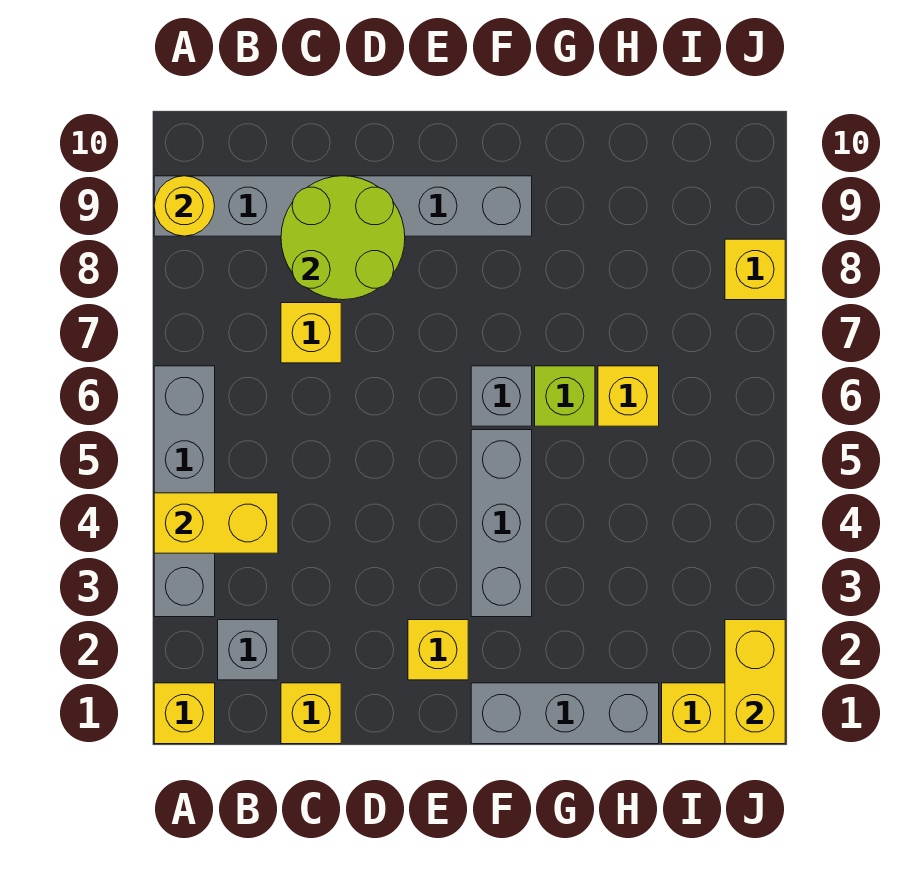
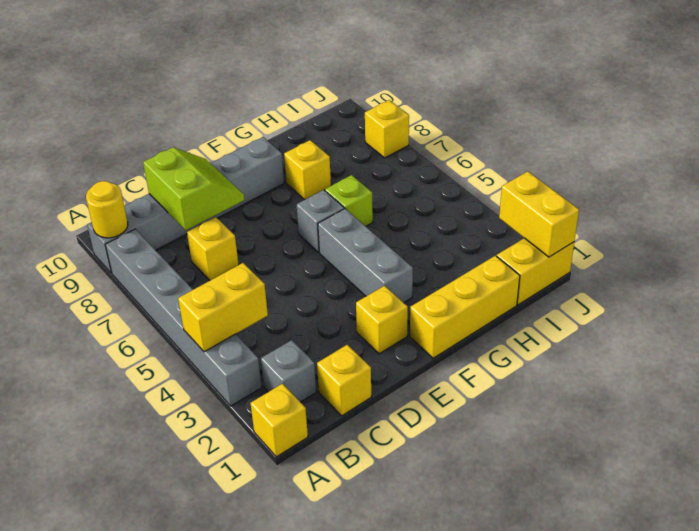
grey brick A3:A6 level 1 -> grey brick A3:A8 level 1
lime round brick C8:D9 level 2 -> lime slope C8:D9 level 2 top C
grey brick F1:H1 level 1 -> yellow brick F1:H1 level 1
yellow brick H6 level 1 -> yellow brick G8 level 1

